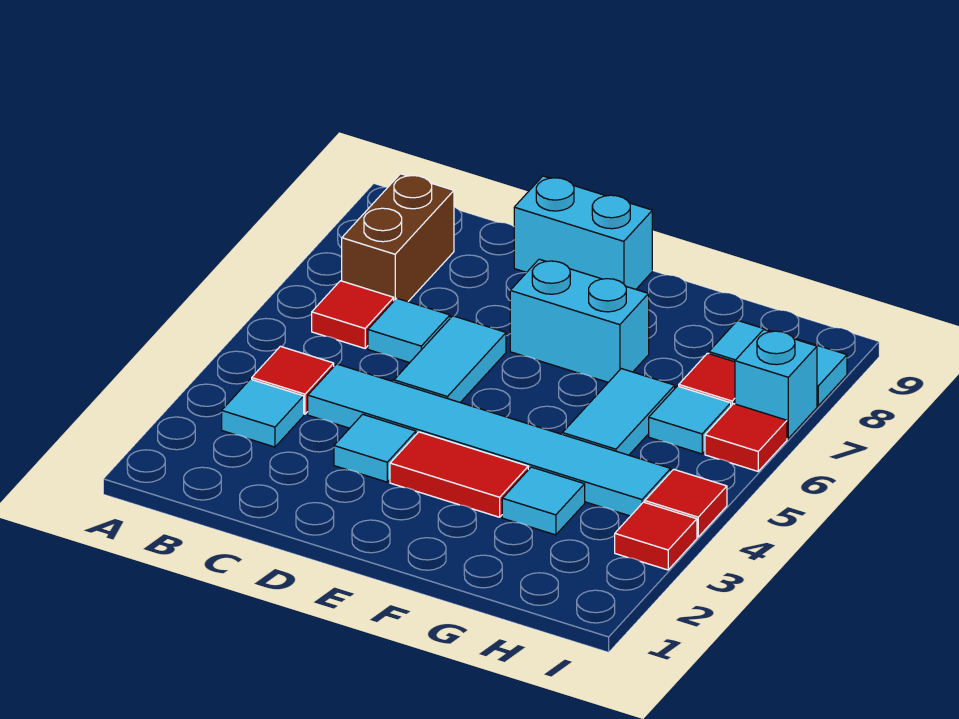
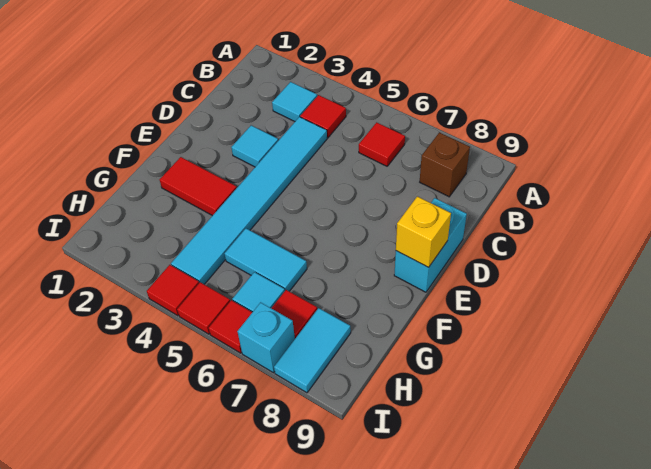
brown brick B7:B8 level 1 -> brown brick B8 level 1
cyan tile C6 level 1 -> none
cyan tile D5:D6 level 1 -> none
red tile E3:F3 level 1 -> red tile F2:F3 level 1
cyan brick E7:F7 level 1 -> none
none -> yellow brick E9 level 2
cyan tile G3 level 1 -> none
red tile I3 level 1 -> red tile I5 level 1

